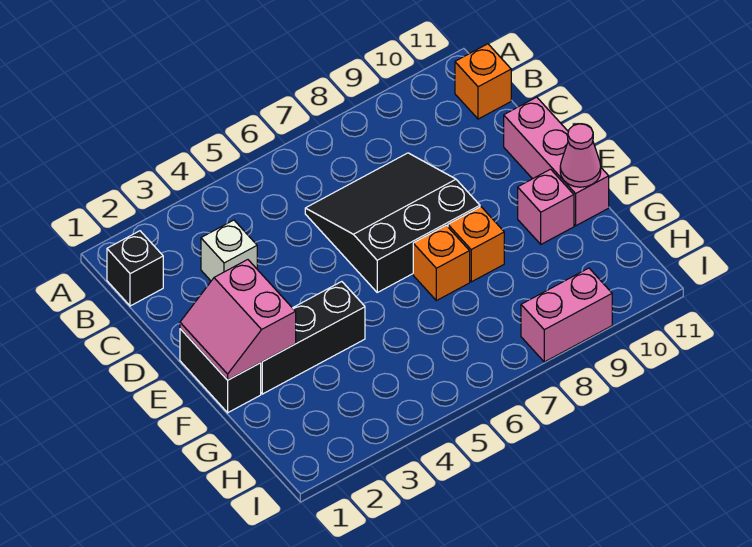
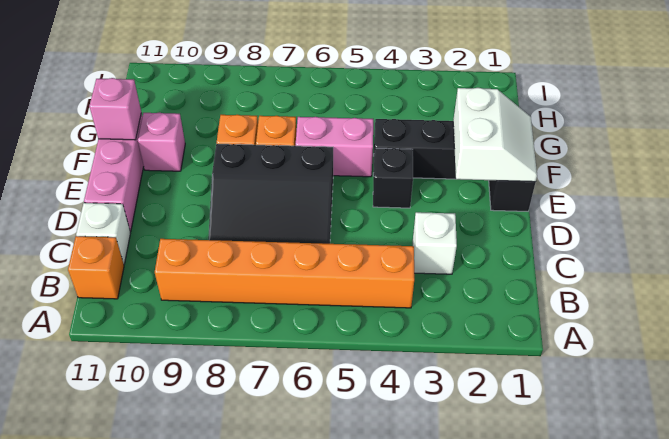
black brick B1 level 1 -> black brick E4 level 1
none -> orange brick B4:B9 level 1
none -> white brick C11 level 1
pink slope E1:F2 level 2 top 2 -> white slope E1:F2 level 2 top 2
pink cone F11 level 2 -> pink brick F11 level 2
pink brick I8:I9 level 1 -> pink brick F5:F6 level 1

